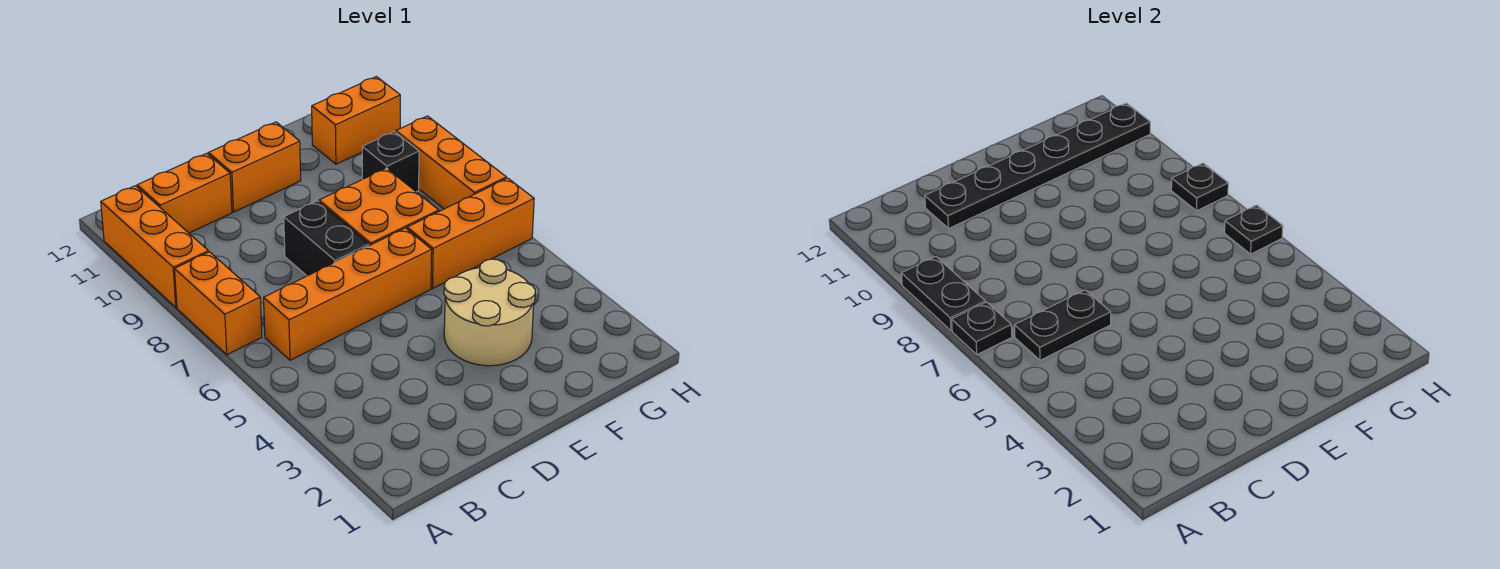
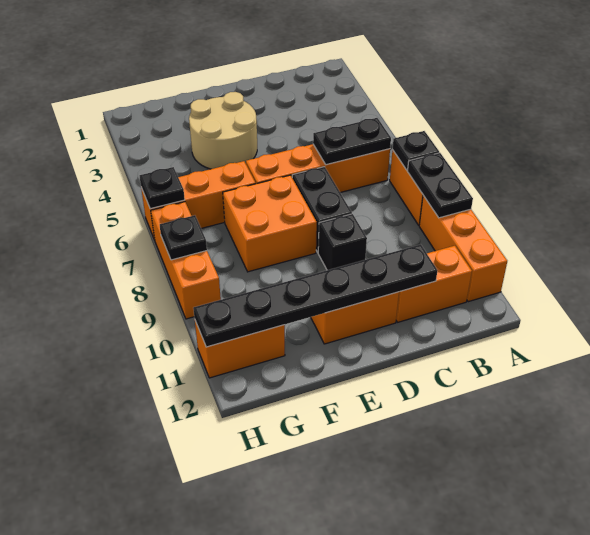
black brick G9 level 1 -> black brick D9 level 1

